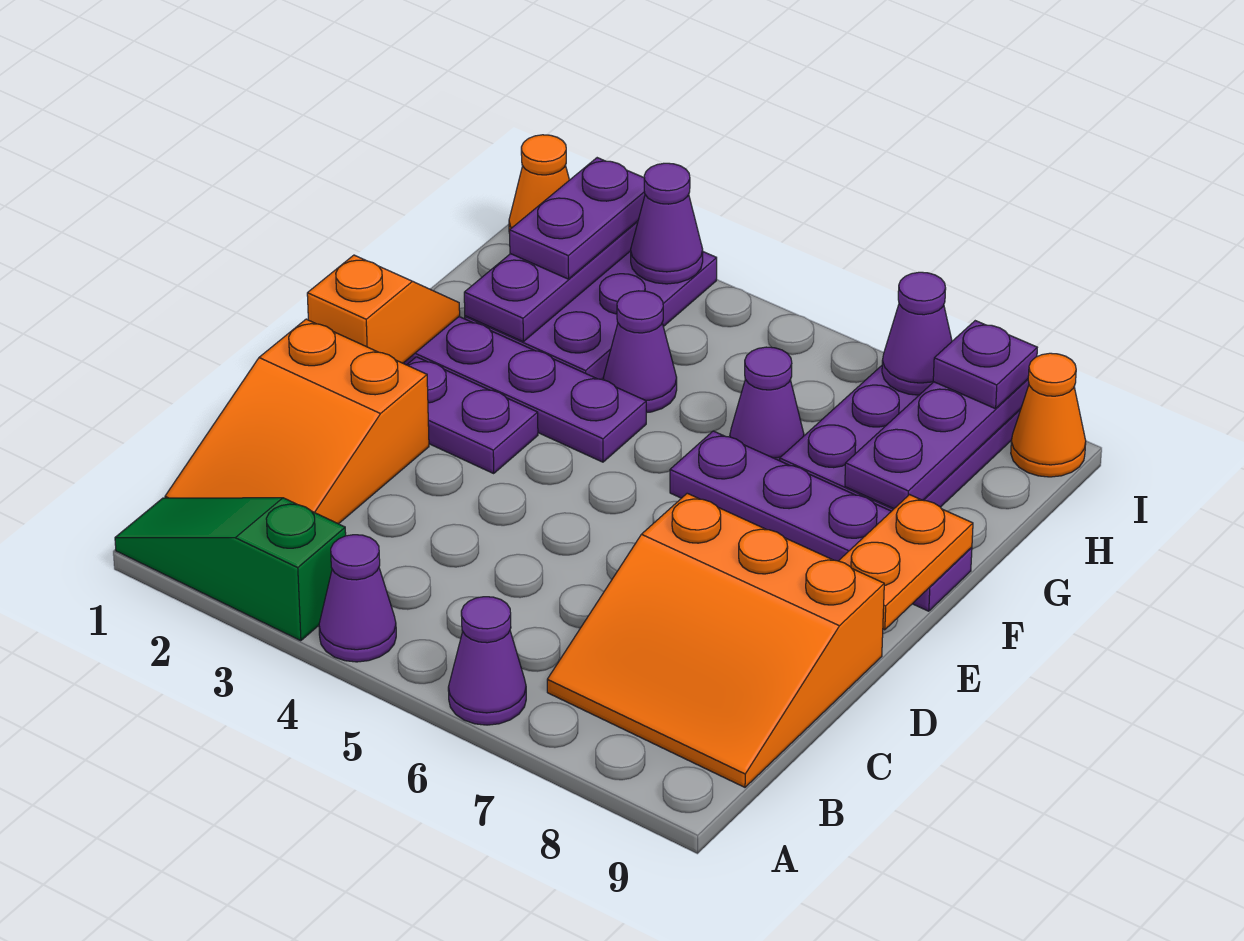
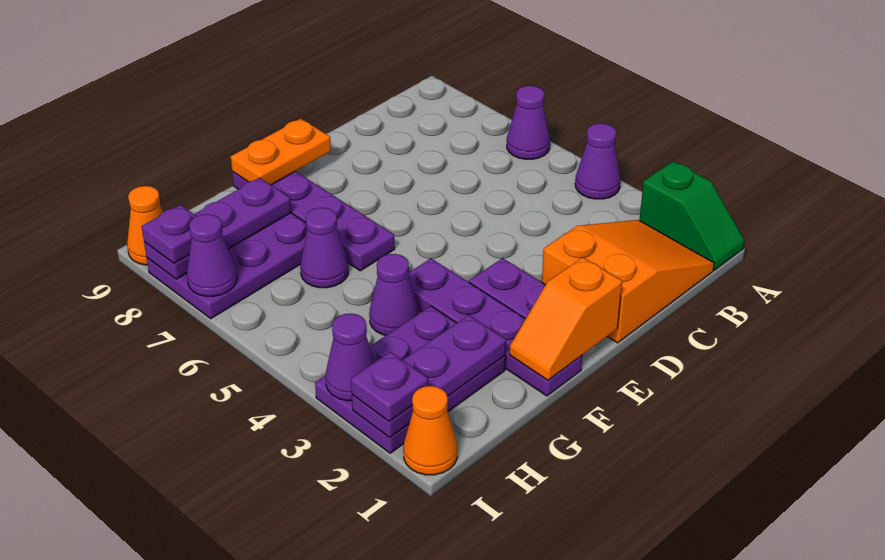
green slope A1:A3 level 1 top 3 -> green slope A1:A2 level 1 top 2
orange slope B7:D9 level 1 top D -> none
purple plate H2:I2 level 3 -> purple plate I2 level 3

